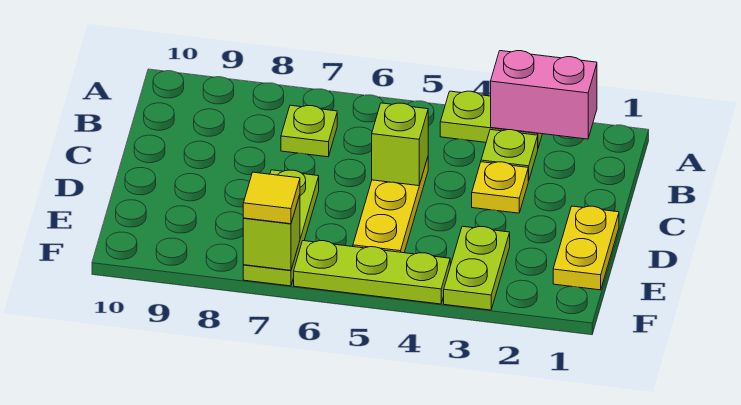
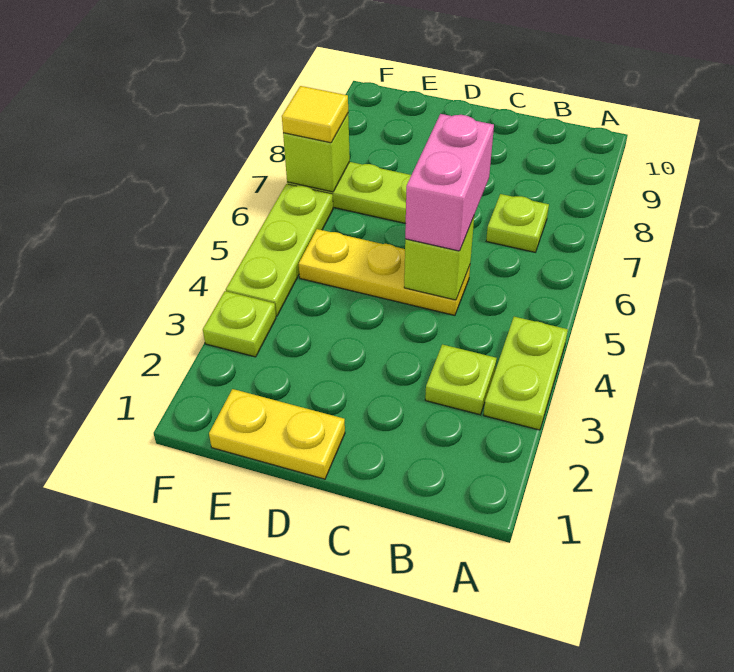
pink brick A2:A3 level 2 -> pink brick C5:C6 level 3
yellow plate C3 level 1 -> none
lime plate E3:F3 level 1 -> lime plate F3 level 1

